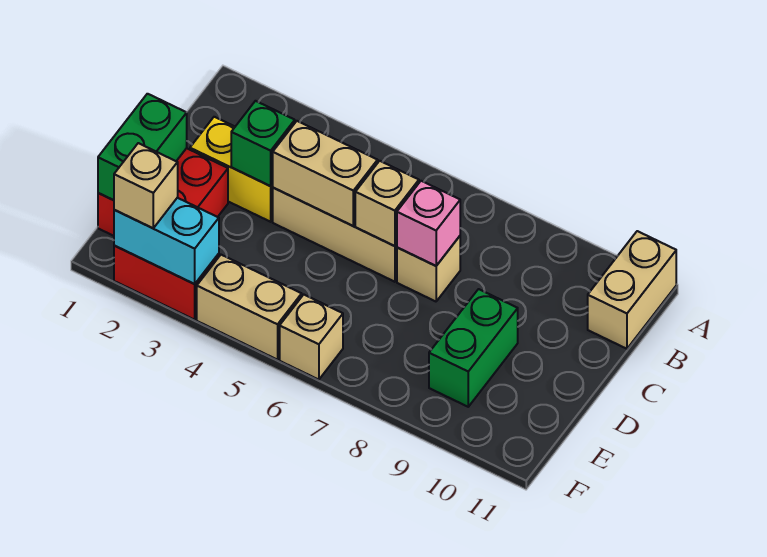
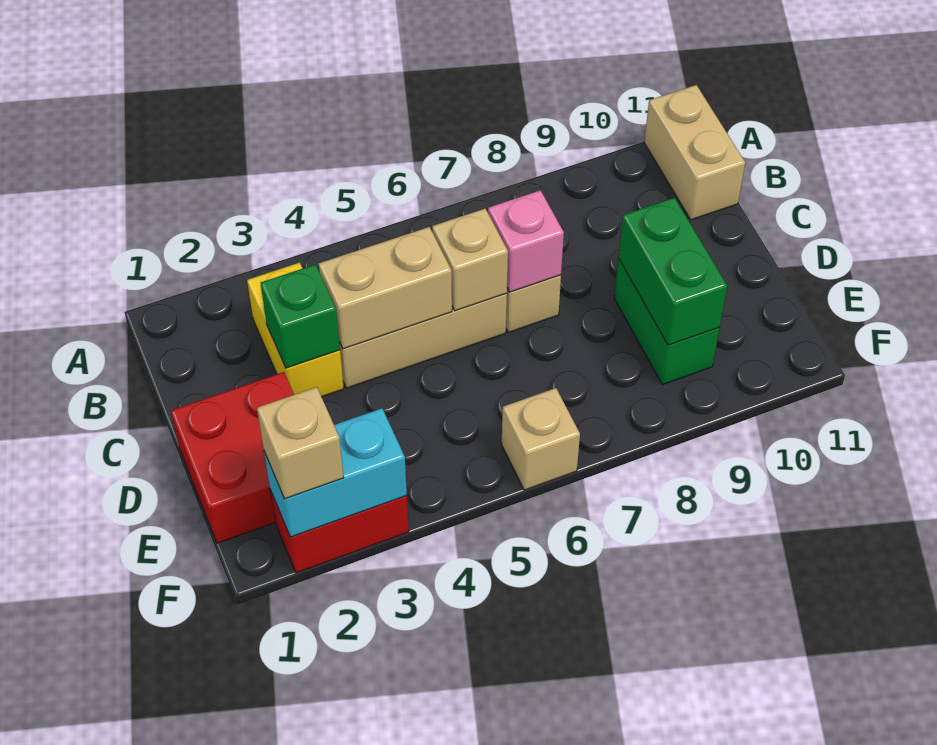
yellow brick C2:C3 level 1 -> yellow brick B3:C3 level 1
green brick D1:E1 level 2 -> green brick D9:E9 level 2
tan brick F4:F5 level 1 -> none

